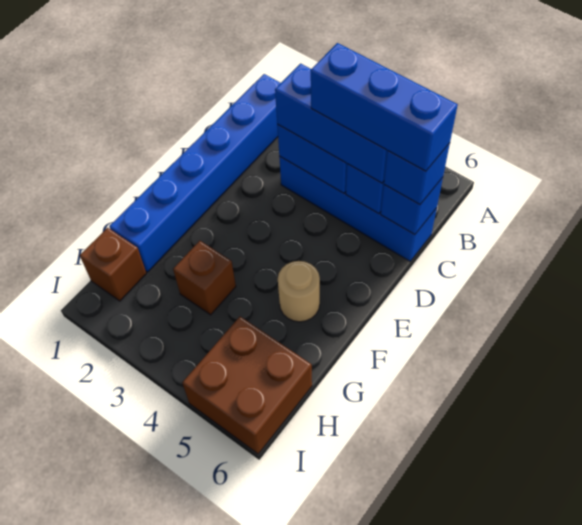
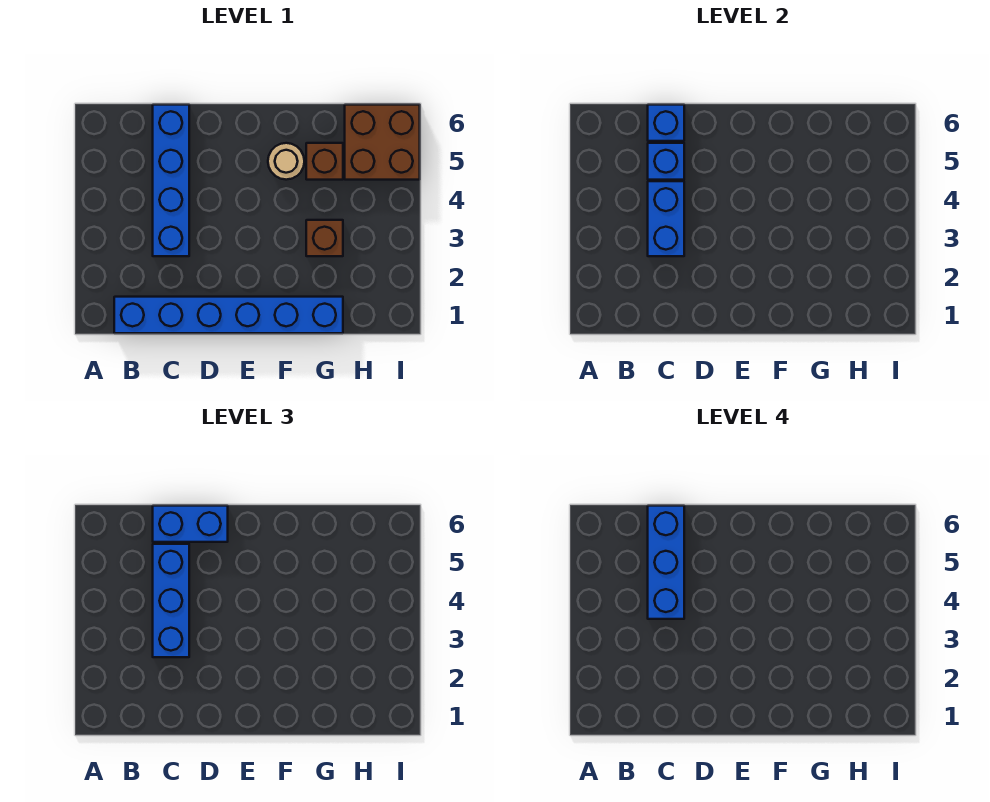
blue brick C6 level 3 -> blue brick C6:D6 level 3
brown brick H1 level 1 -> brown brick G5 level 1

